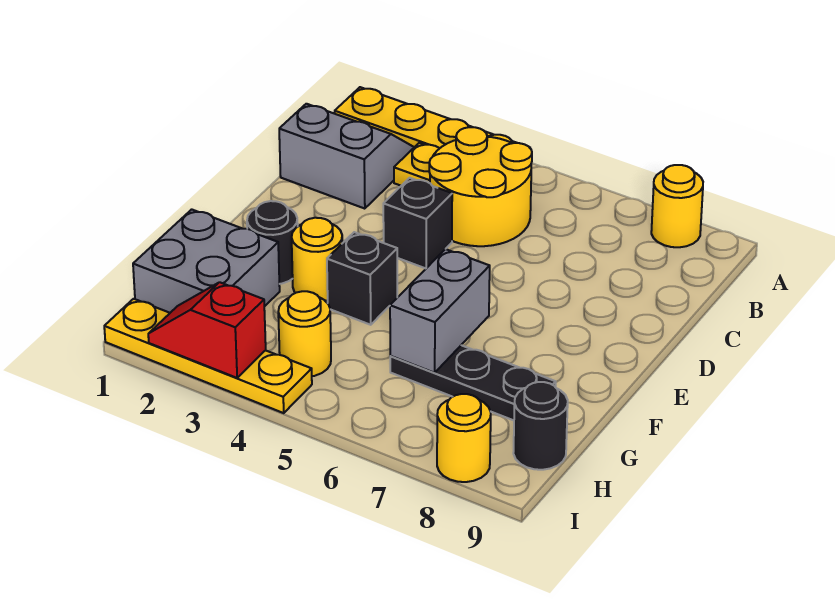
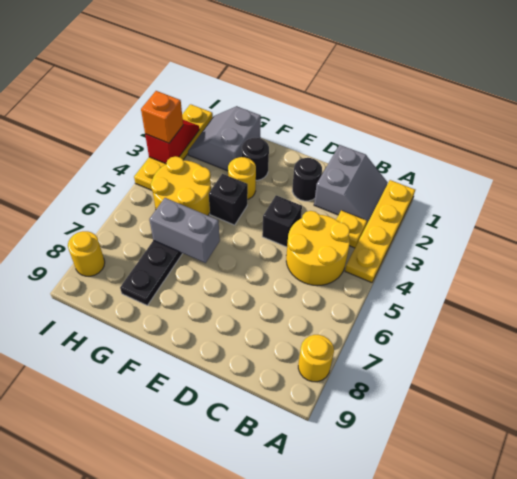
grey brick G1:H2 level 1 -> grey slope G1:H2 level 1 top G
yellow round brick H4 level 1 -> yellow round brick G4:H5 level 1
black round brick H9 level 1 -> black round brick D2 level 1
none -> orange brick I3 level 3

